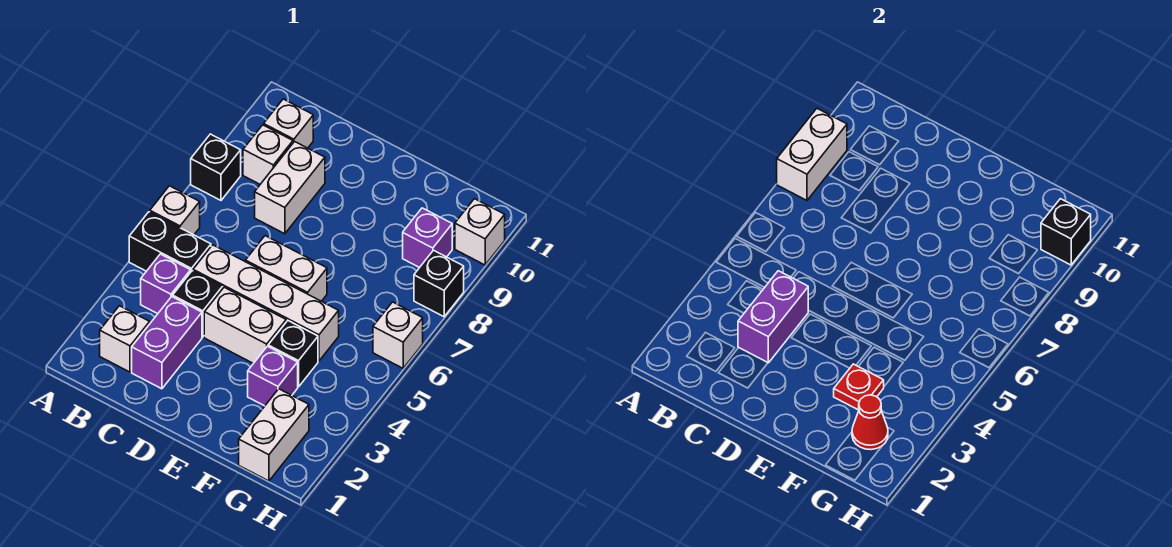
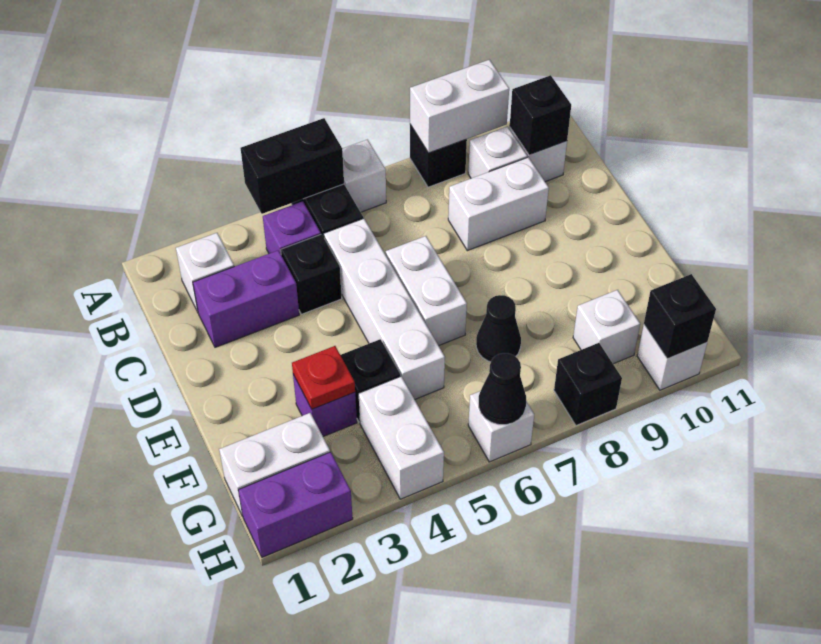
none -> black brick A4:A5 level 2
none -> black brick B10 level 2
purple brick C3:C4 level 2 -> purple brick H1:H2 level 1
white brick D4:E4 level 1 -> white brick G4:H4 level 1
none -> black cone F7 level 1
red cone G2 level 2 -> none
purple brick G9 level 1 -> white brick G9 level 1
none -> black cone H6 level 2

